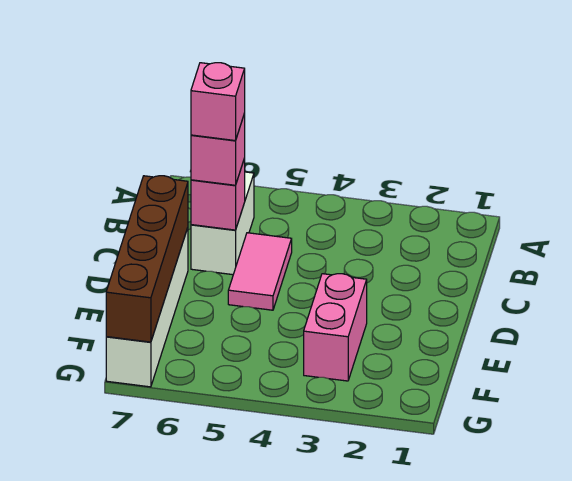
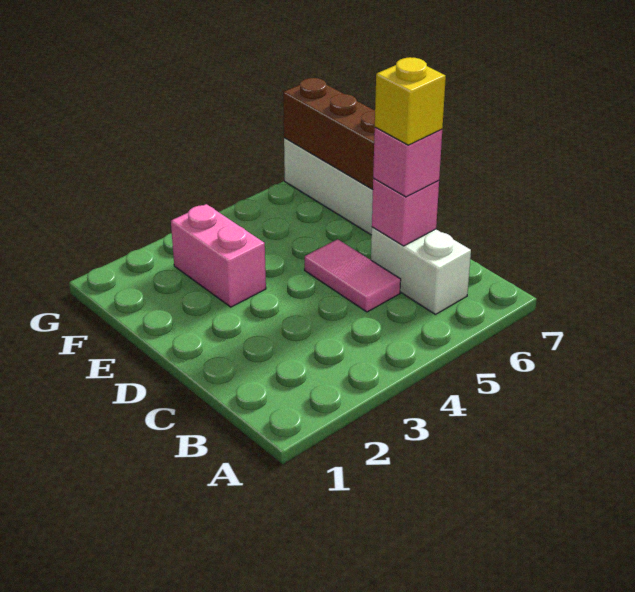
pink brick C6 level 4 -> yellow brick C6 level 4

